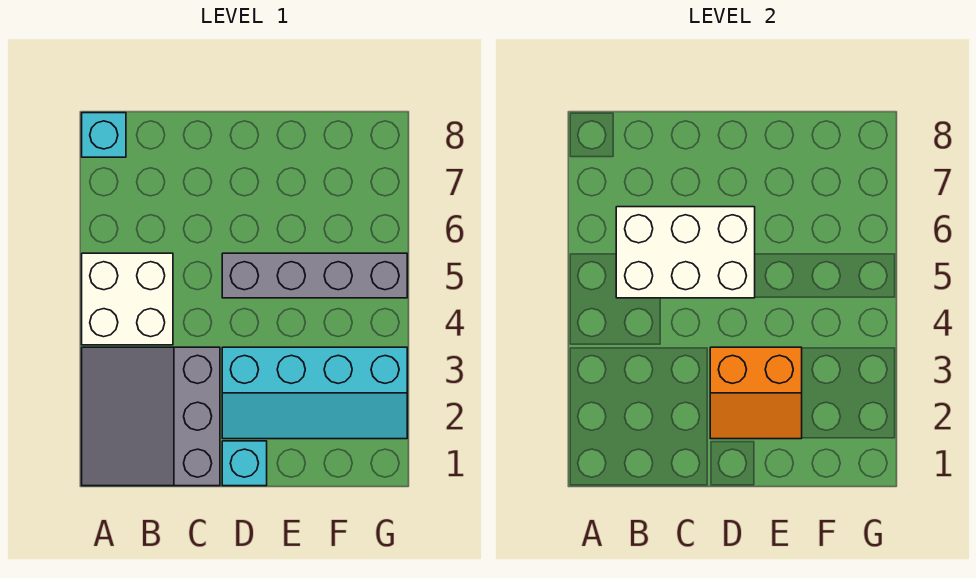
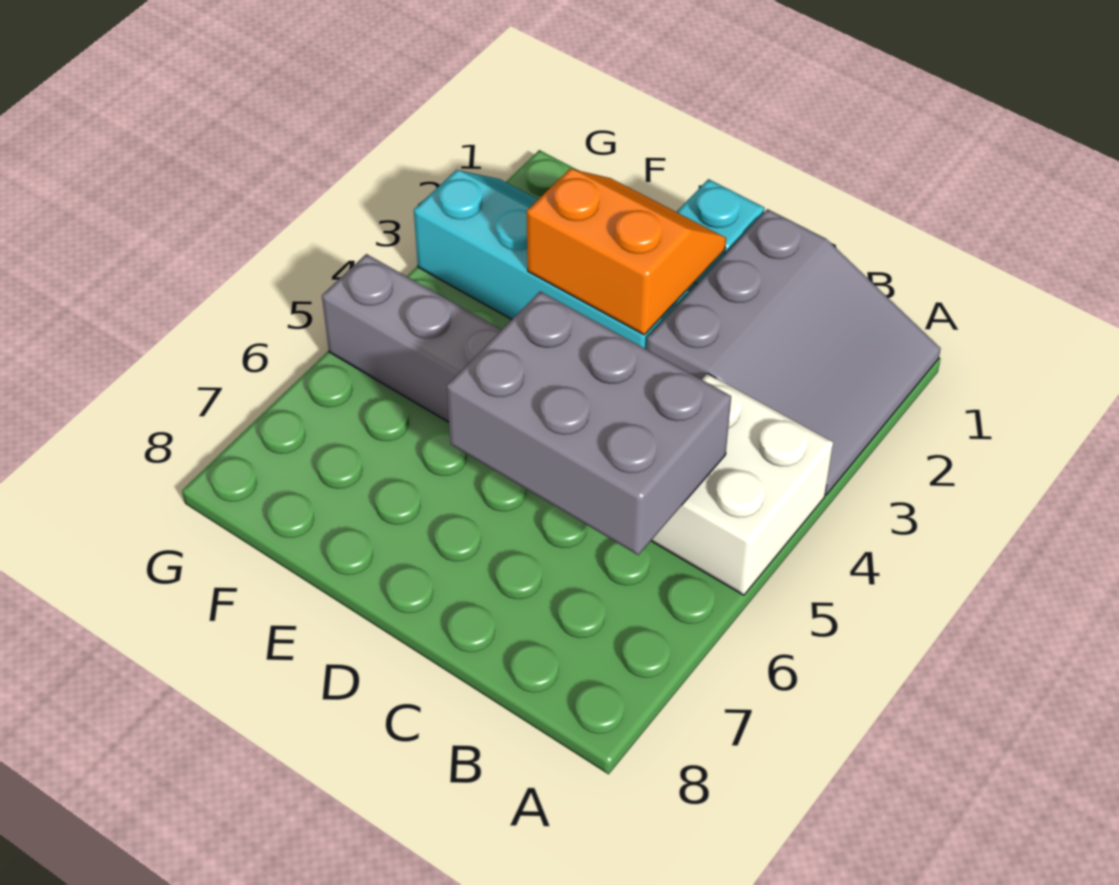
cyan brick A8 level 1 -> none
white brick B5:D6 level 2 -> grey brick B5:D6 level 2

